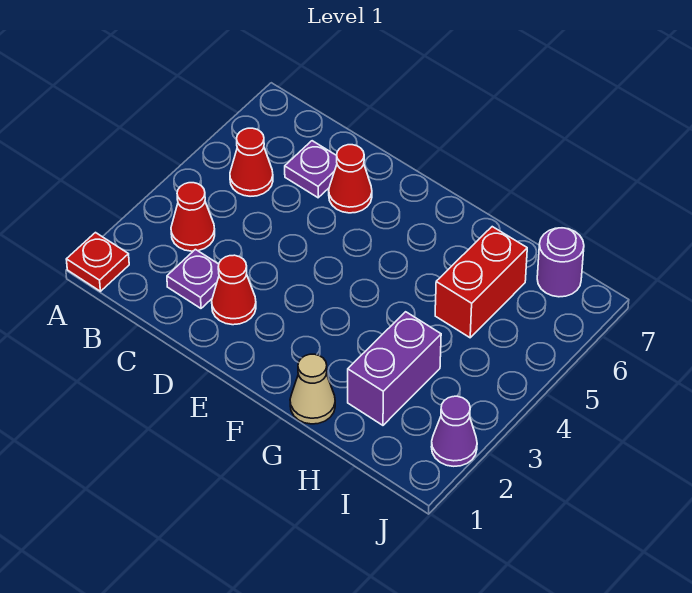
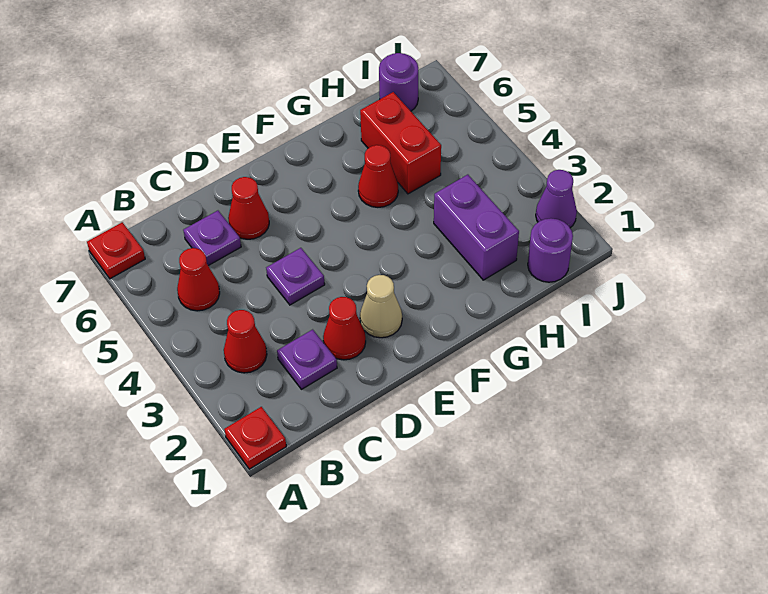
none -> red plate A7 level 1
none -> purple plate D4 level 1
tan cone G1 level 1 -> tan cone E2 level 1
none -> red cone G5 level 1
none -> purple round brick I1 level 1

